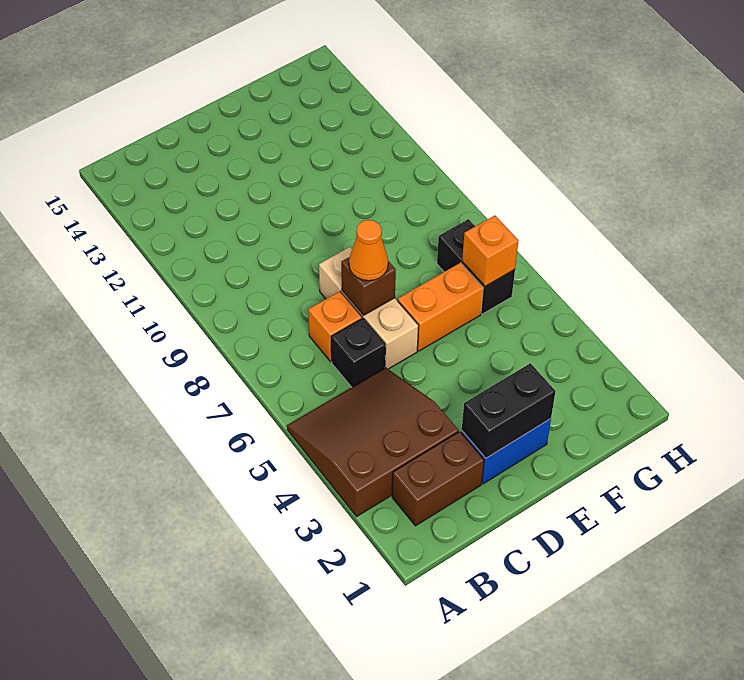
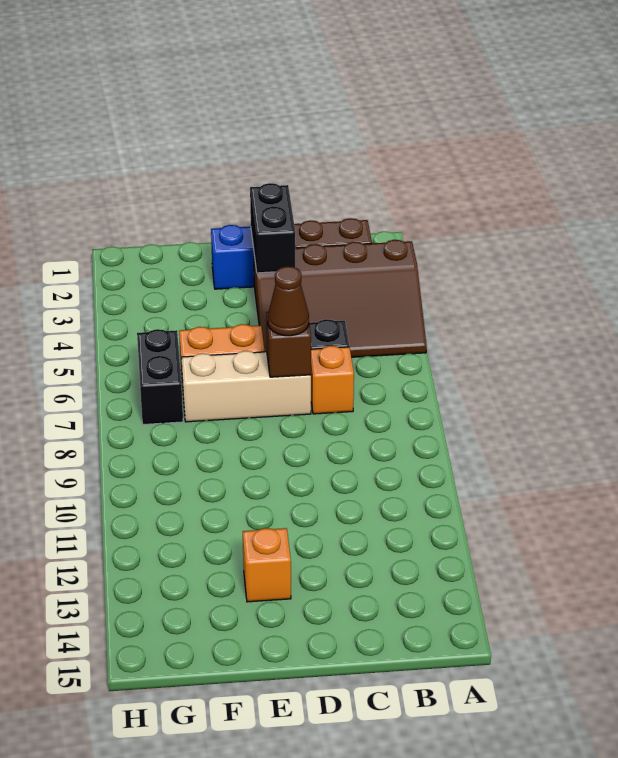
brown slope A3:C5 level 1 top 3 -> brown slope A3:D5 level 1 top 3
black brick D2:E2 level 2 -> black brick D2:D3 level 2
tan brick D6:D8 level 1 -> tan brick D7:F7 level 1
orange cone D7 level 3 -> brown cone D7 level 3
orange brick G6 level 2 -> orange brick E13 level 1

